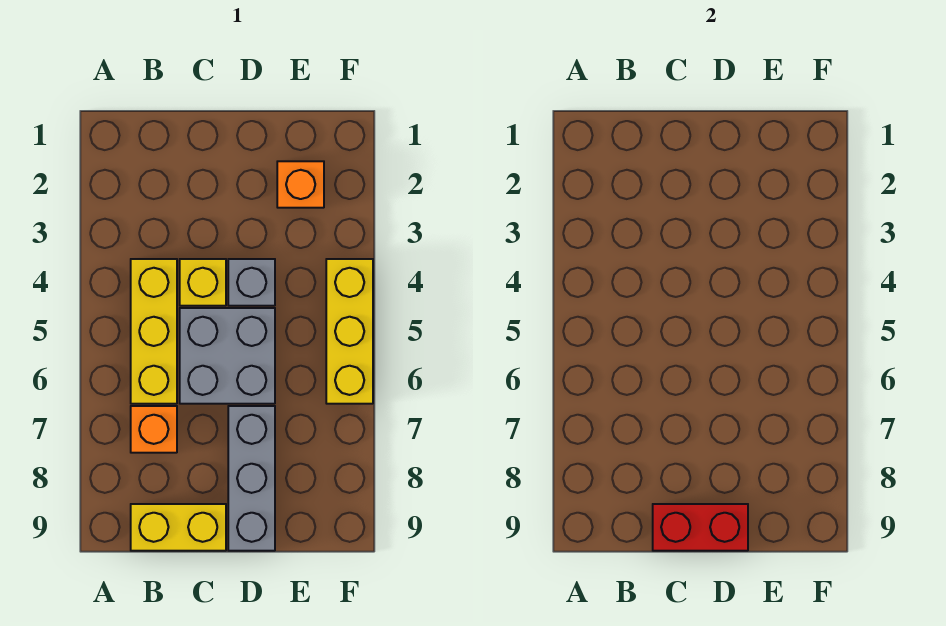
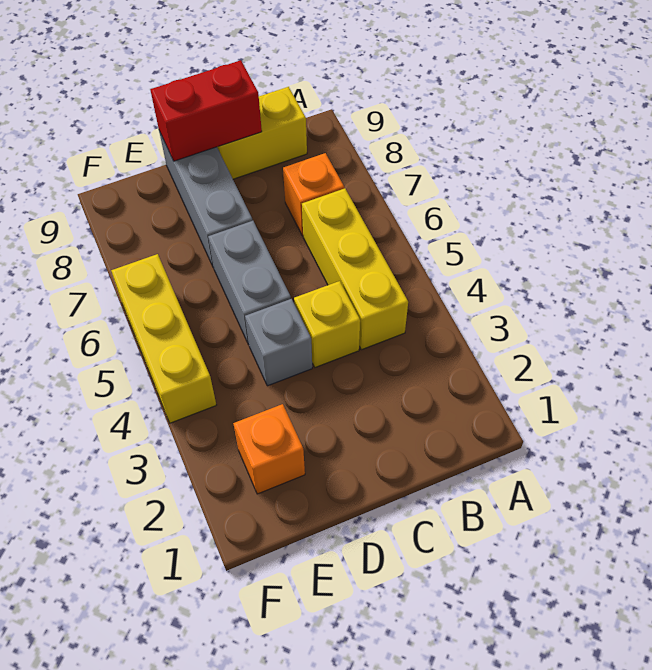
grey brick C5:D6 level 1 -> grey brick D5:D6 level 1

